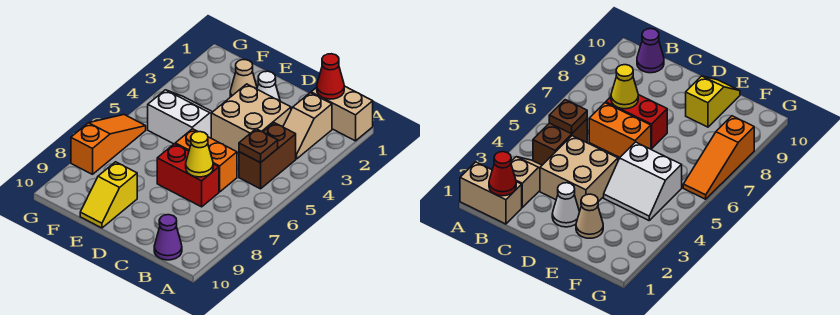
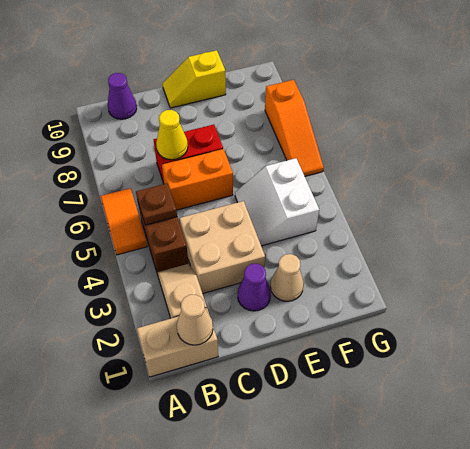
none -> orange tile A5:A6 level 1
red cone B1 level 2 -> tan cone B1 level 2
white cone D2 level 1 -> purple cone D2 level 1
white slope E4:F5 level 1 top 5 -> white slope E4:F5 level 1 top F
yellow slope E9:E10 level 1 top 9 -> yellow slope D10:E10 level 1 top E

